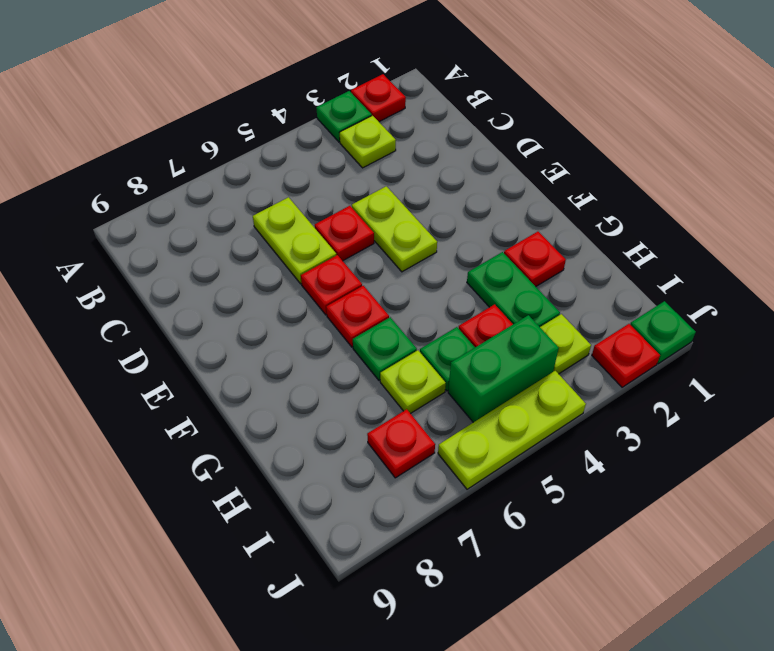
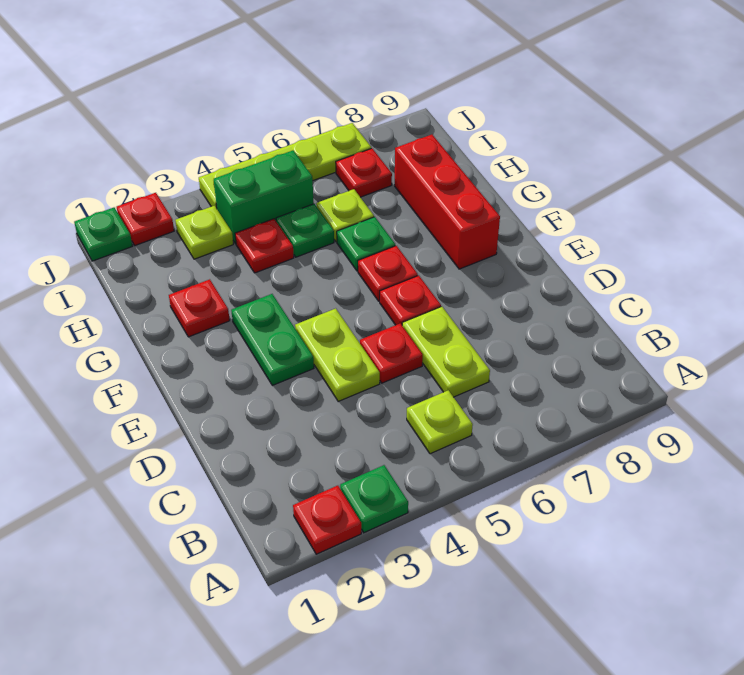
lime plate B3 level 1 -> lime plate B5 level 1
none -> red brick F8:H8 level 1
green plate G3:H3 level 1 -> green plate E3:F3 level 1
lime plate J4:J6 level 1 -> lime plate J4:J7 level 1

